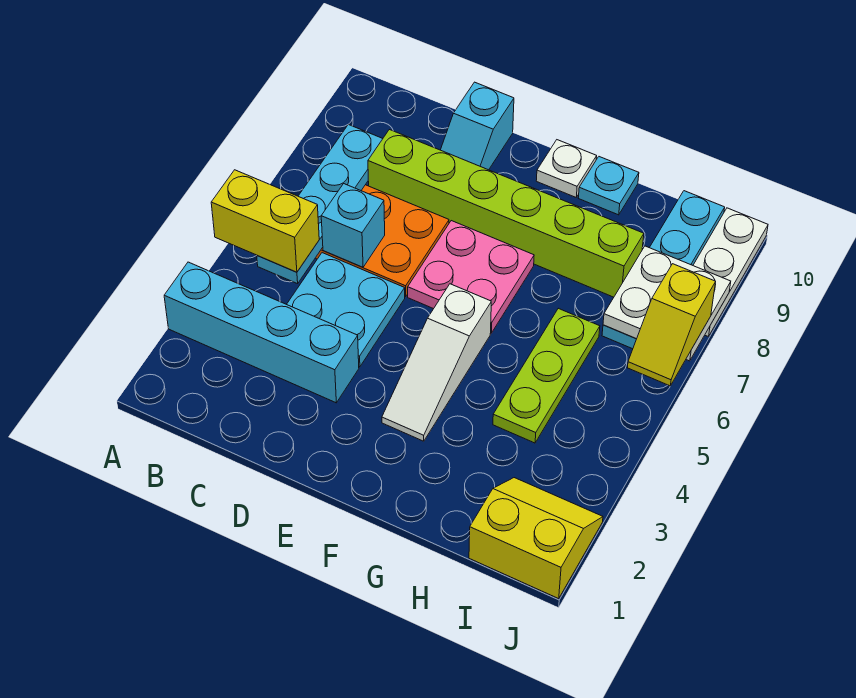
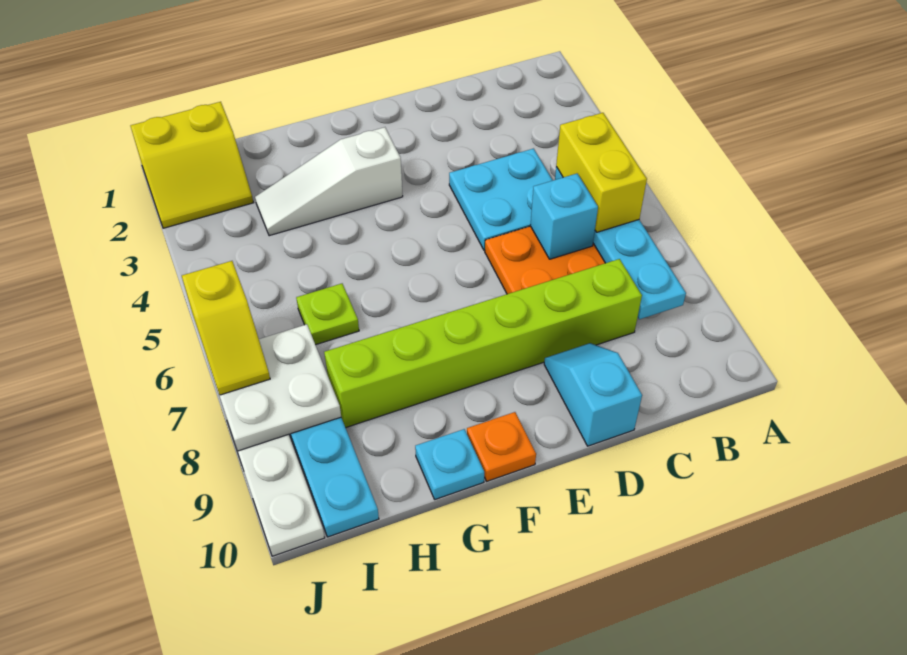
cyan brick A3:D3 level 1 -> none
yellow brick A5:B5 level 3 -> yellow brick B5:B6 level 3
pink plate E6:F7 level 1 -> none
white slope F3:F5 level 1 top 5 -> white slope F3:H3 level 1 top F
white plate F10 level 1 -> orange plate F10 level 1
lime plate H4:H6 level 1 -> lime plate H6 level 1
yellow slope J6:J7 level 3 top 7 -> yellow slope J6:J7 level 3 top 6

